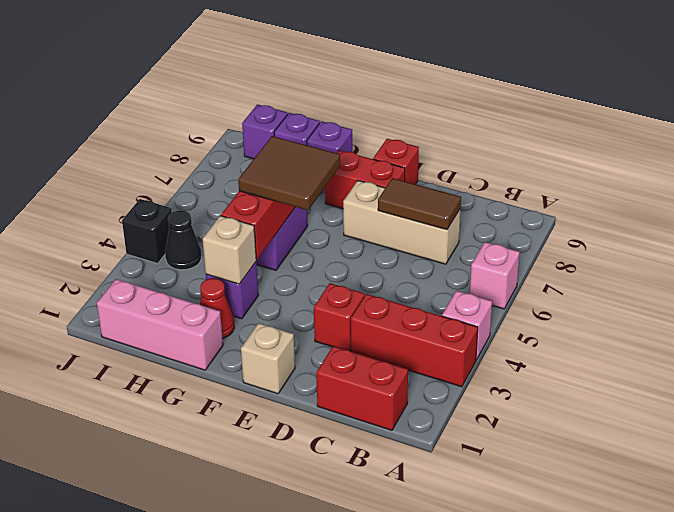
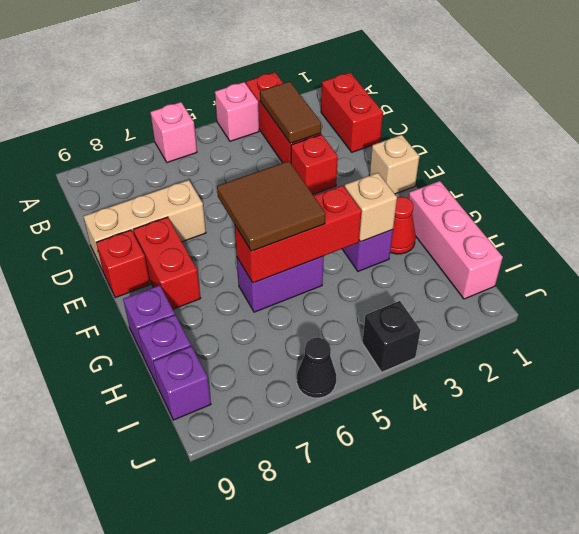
tan brick C7:E7 level 1 -> tan brick D7:D9 level 1
brown tile C7:D7 level 2 -> brown tile B3:C3 level 2
black cone I4 level 1 -> black cone J6 level 1

